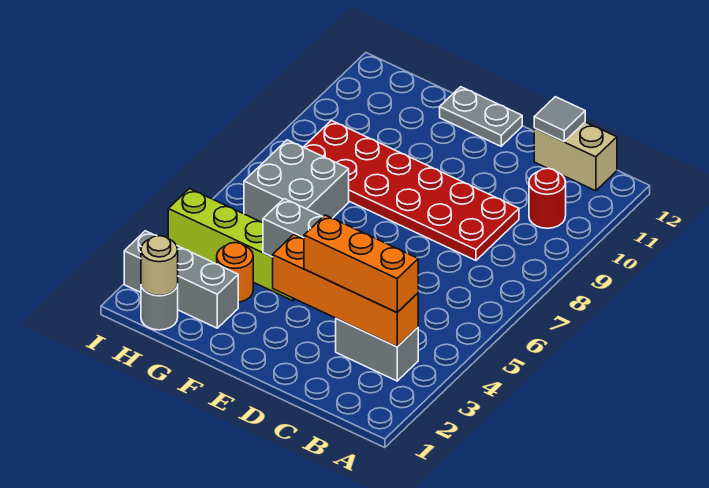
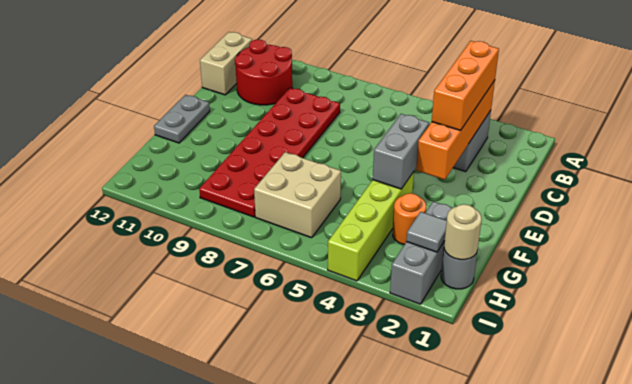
red round brick B10 level 1 -> red round brick B10:C11 level 1
grey tile C12 level 2 -> grey tile H2 level 2
grey brick G6:H7 level 1 -> tan brick G6:H7 level 1

